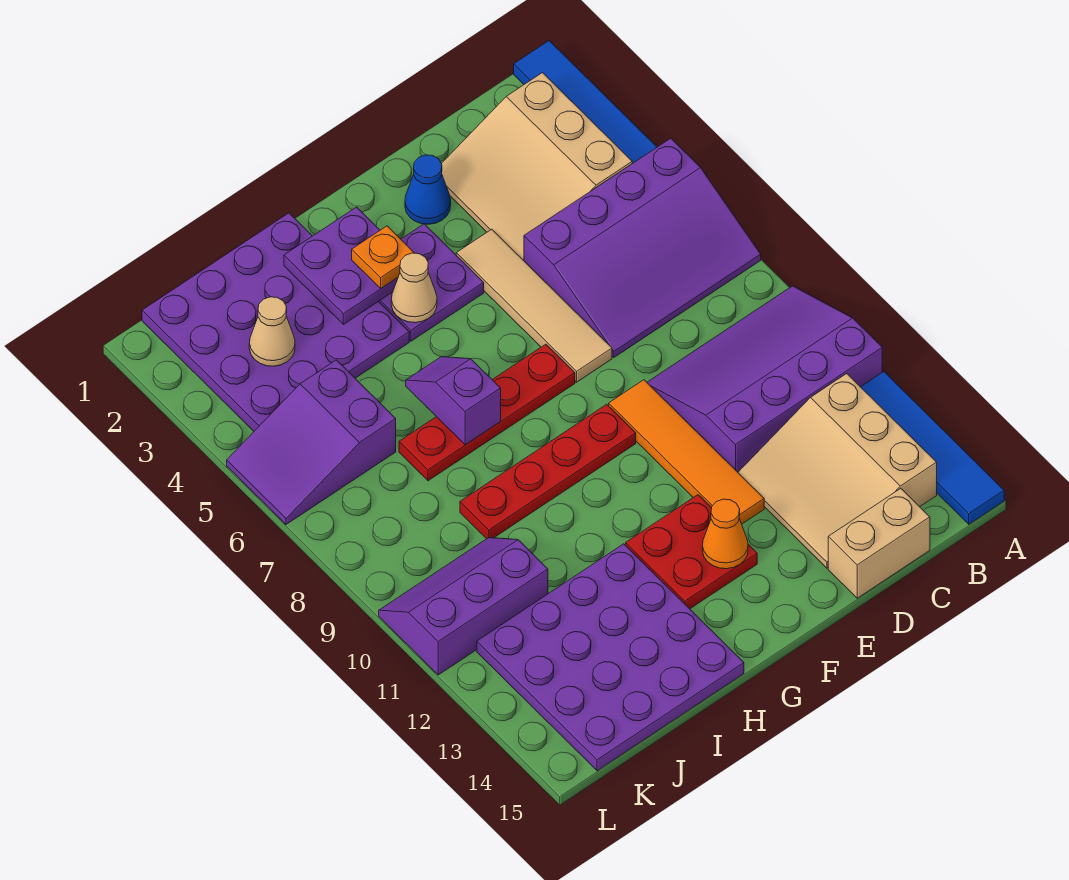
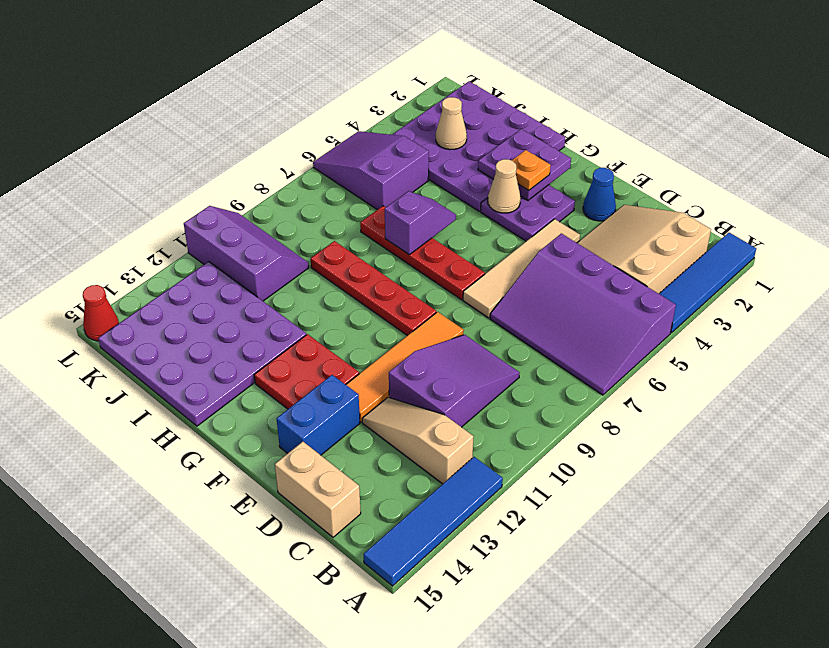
purple slope A9:D11 level 1 top 11 -> purple slope C9:D11 level 1 top 11
tan slope B12:D14 level 1 top B -> tan slope B12:D12 level 1 top B
none -> blue brick E13:E14 level 1
orange cone F13 level 2 -> none
none -> red cone L15 level 1

